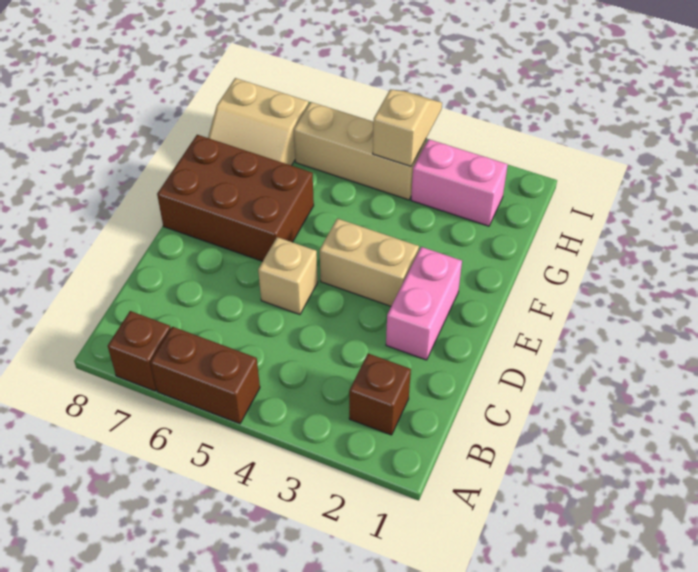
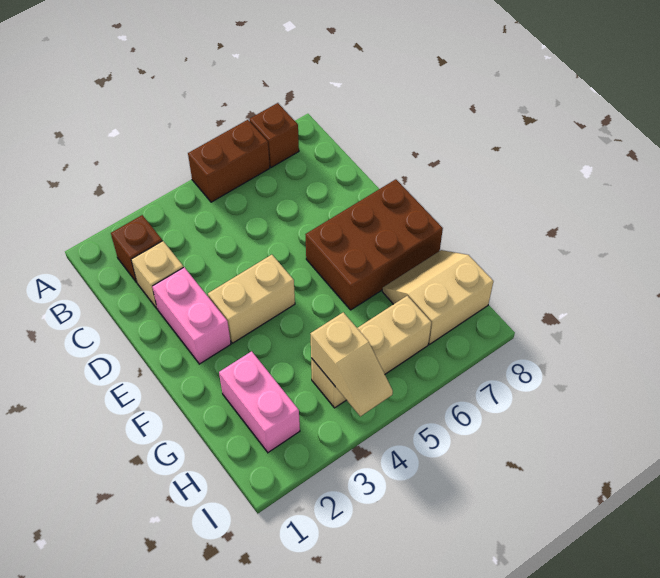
tan brick D5 level 1 -> tan brick C2 level 1
pink brick H2:H3 level 1 -> pink brick G2:H2 level 1

